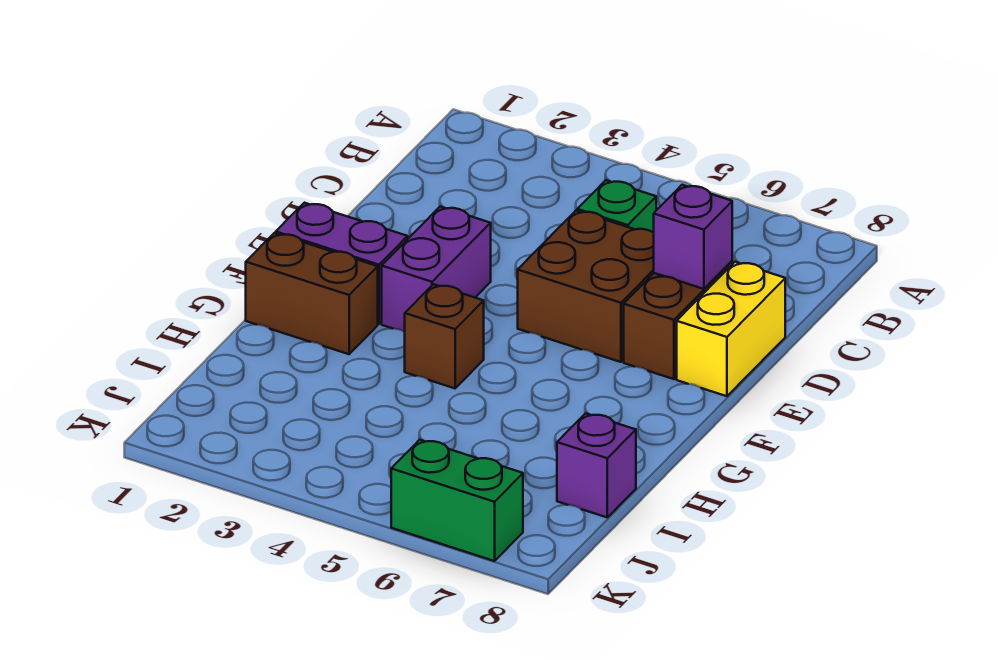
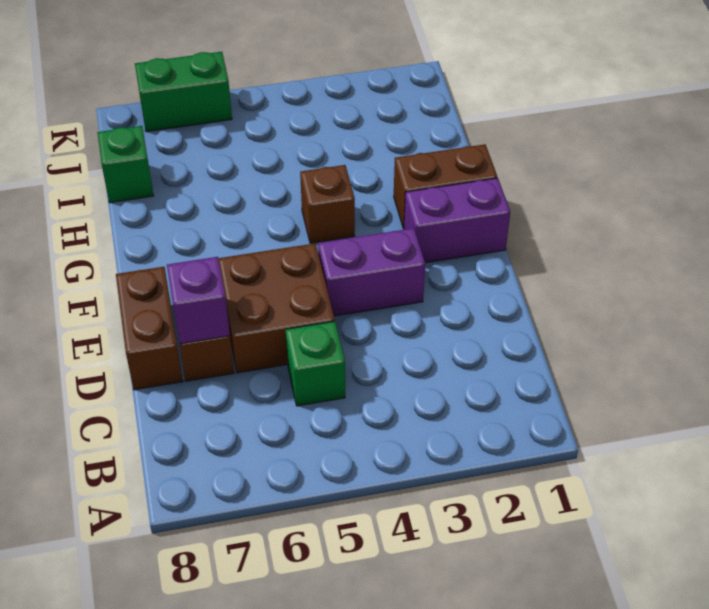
yellow brick D8:E8 level 1 -> brown brick D8:E8 level 1
purple brick E3:F3 level 1 -> purple brick E3:E4 level 1
purple brick I8 level 1 -> green brick I8 level 1

